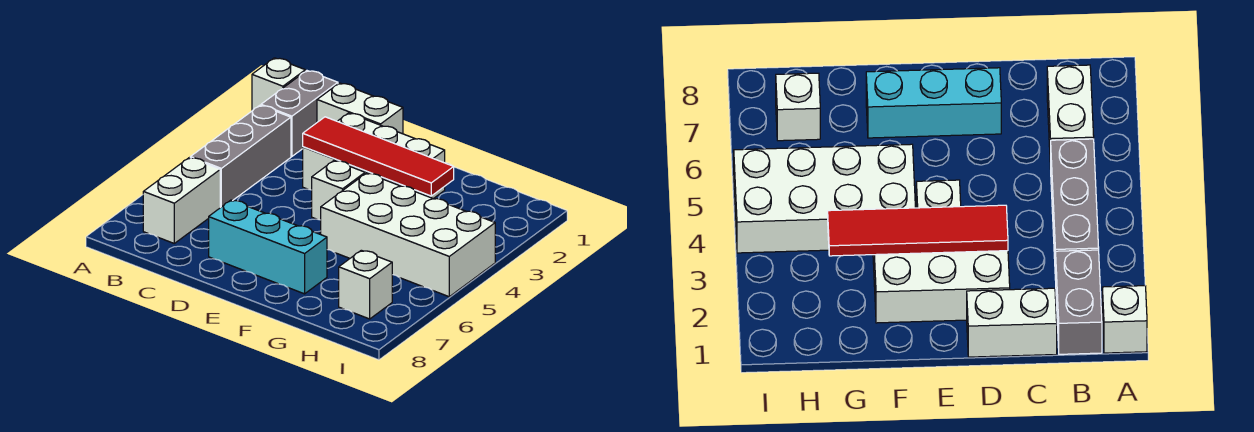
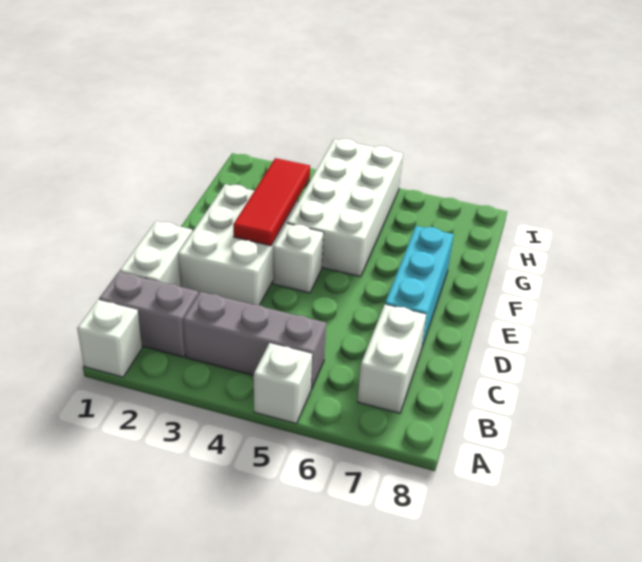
white brick B6:B7 level 1 -> white brick B7:C7 level 1
red tile D3:G3 level 2 -> red tile E3:G3 level 2
white brick H7 level 1 -> white brick A5 level 1

